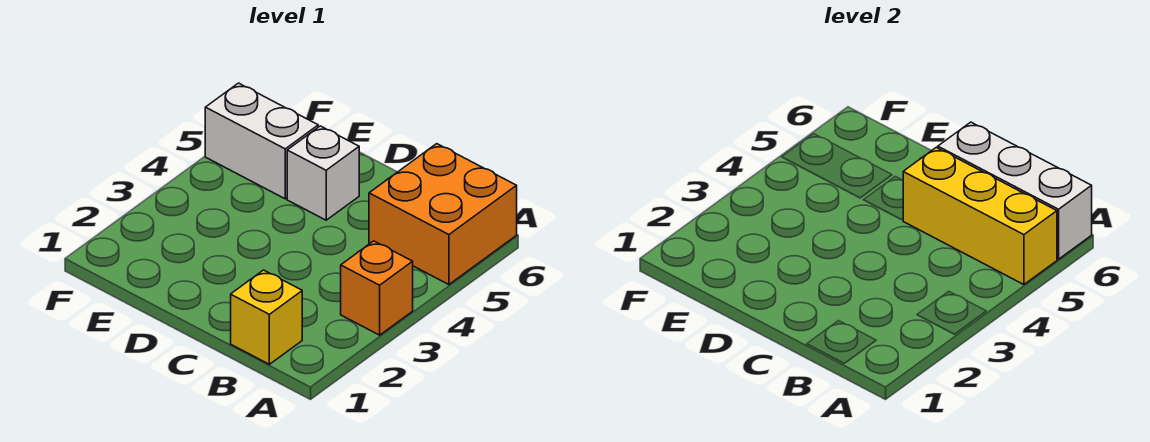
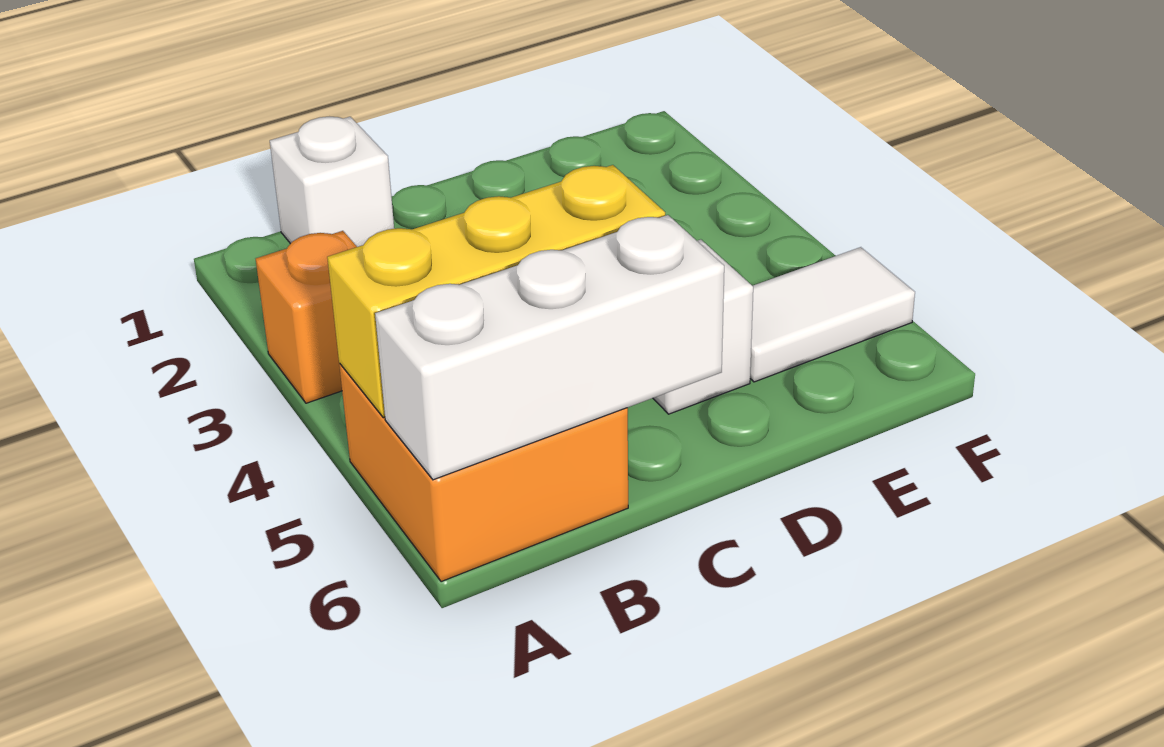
yellow brick B1 level 1 -> white brick B1 level 1
white brick E5:F5 level 1 -> white tile E5:F5 level 1

